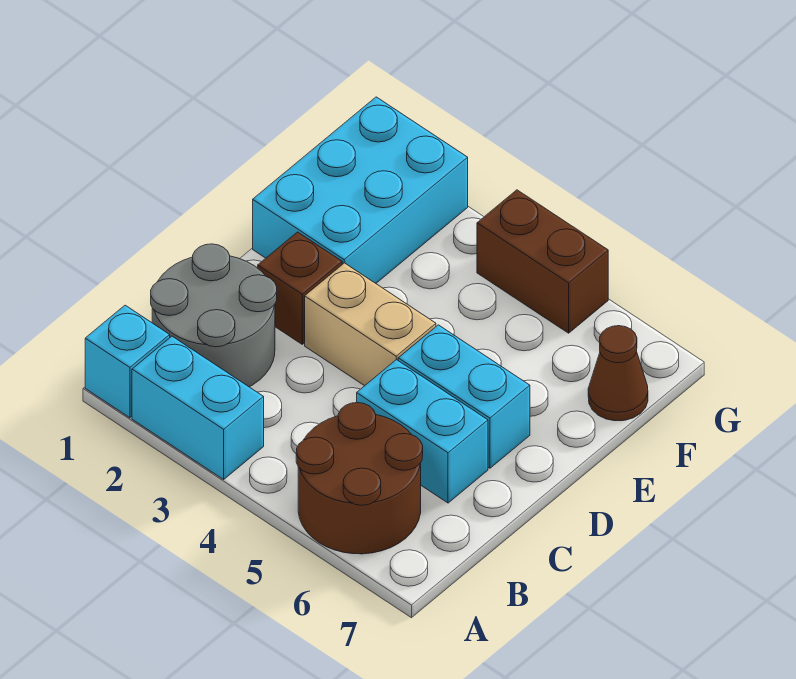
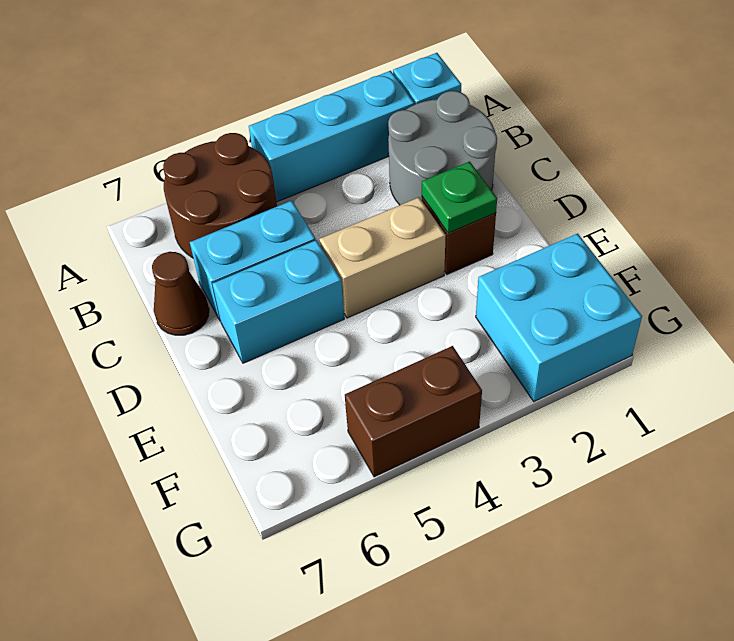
cyan brick A2:A3 level 1 -> cyan brick A2:A4 level 1
none -> green plate D2 level 2
cyan brick E1:G2 level 1 -> cyan brick F1:G2 level 1
brown cone F7 level 1 -> brown cone C7 level 1

